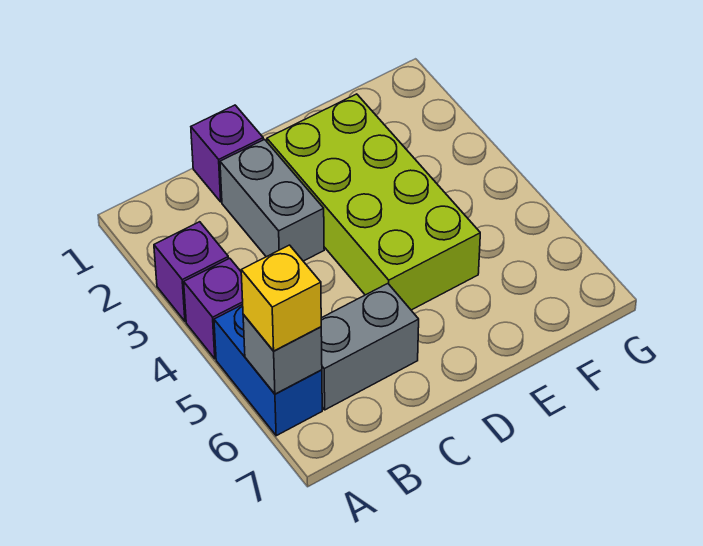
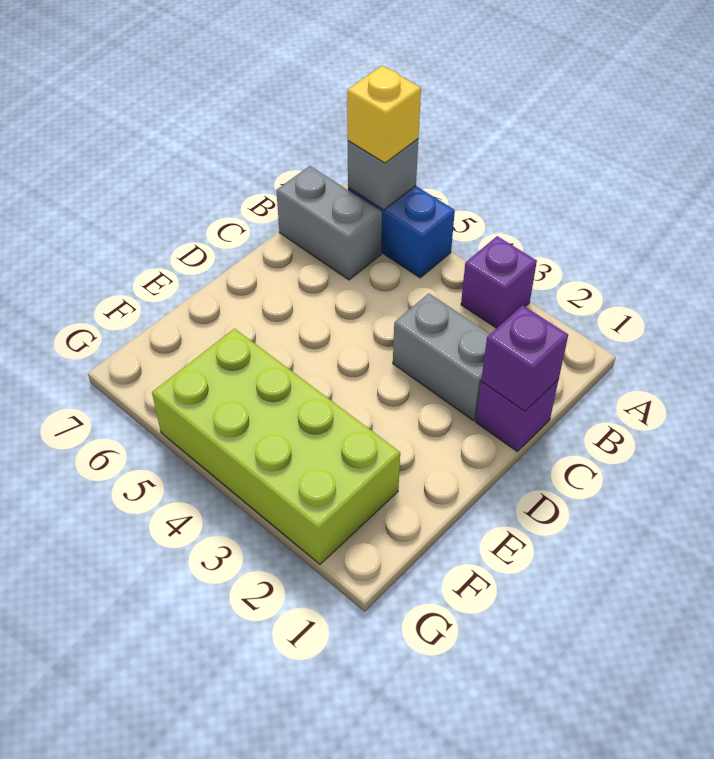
purple brick A4 level 1 -> purple brick C1 level 2
grey brick B6:C6 level 1 -> grey brick B6:B7 level 1
lime brick D2:E5 level 1 -> lime brick F2:G5 level 1

